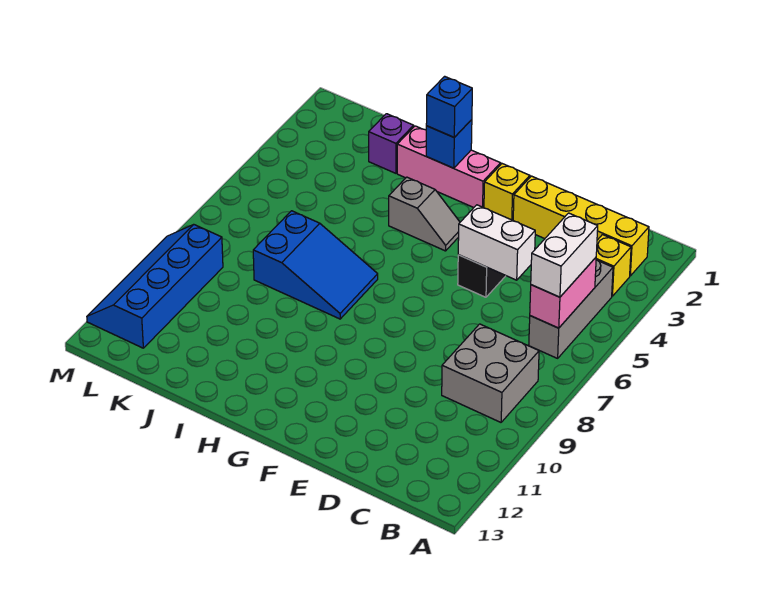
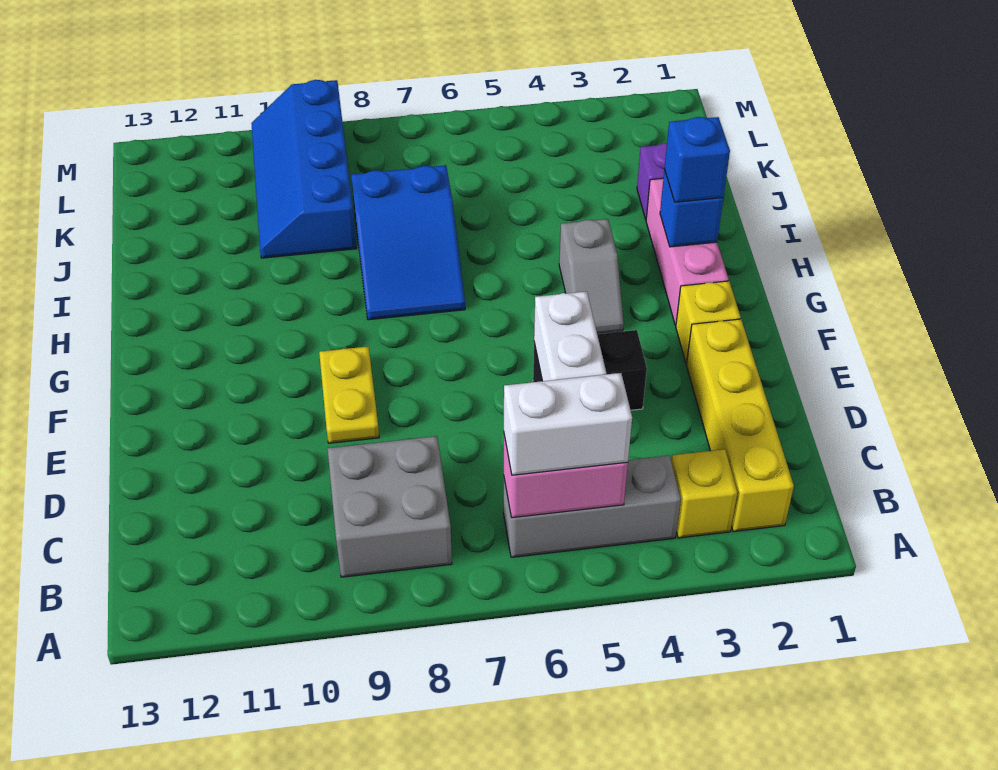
none -> yellow plate E9:F9 level 1
blue slope L9:M12 level 1 top L -> blue slope J9:M10 level 1 top 9

